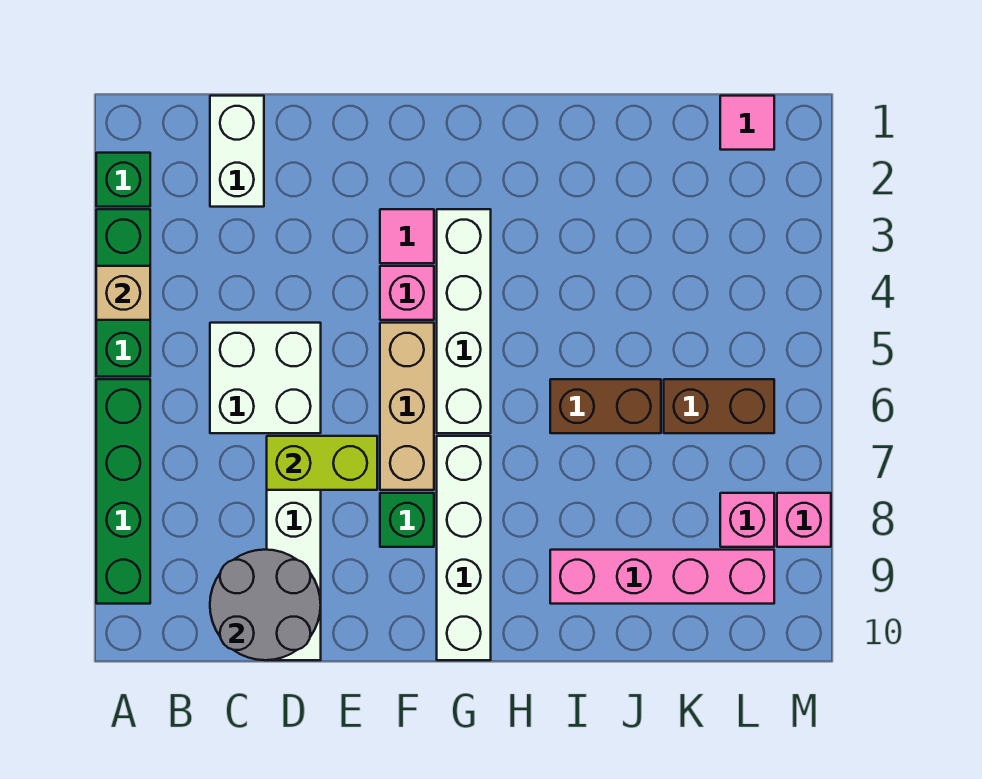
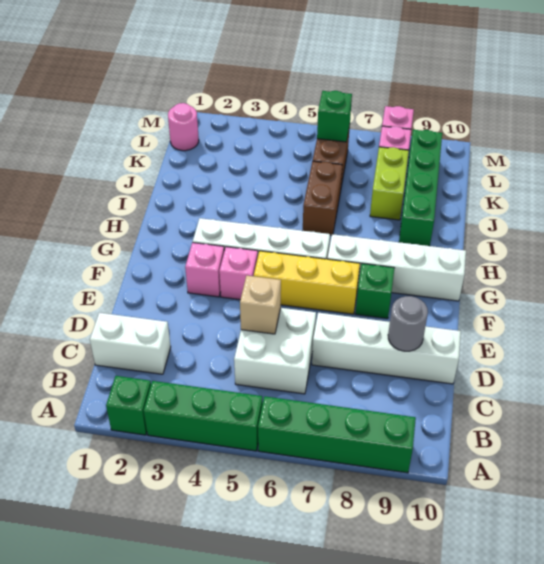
tan brick A4 level 2 -> tan brick D5 level 2
grey round brick C9:D10 level 2 -> grey round brick D9 level 2
lime brick D7:E7 level 2 -> lime brick J8:K8 level 1
pink tile F3 level 1 -> pink brick F3 level 1
tan brick F5:F7 level 1 -> yellow brick F5:F7 level 1
pink brick I9:L9 level 1 -> green brick I9:L9 level 1
pink tile L1 level 1 -> pink round brick L1 level 1
none -> green brick L6 level 2

